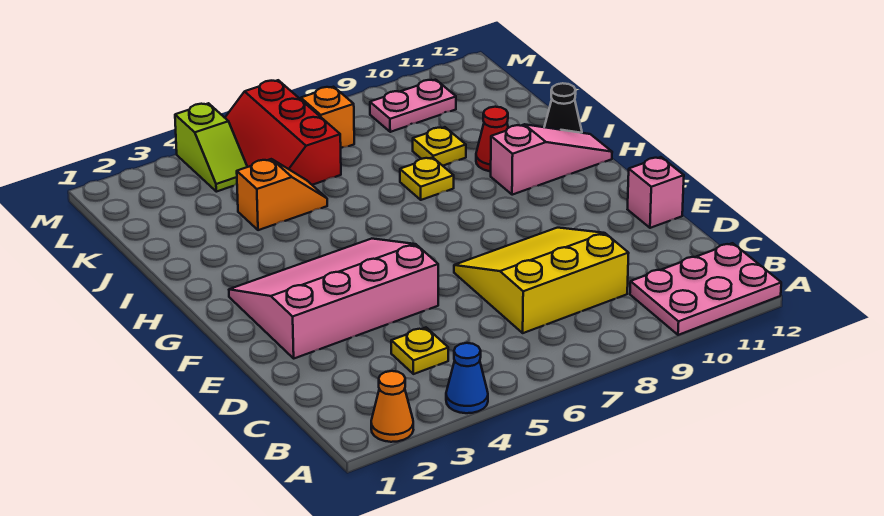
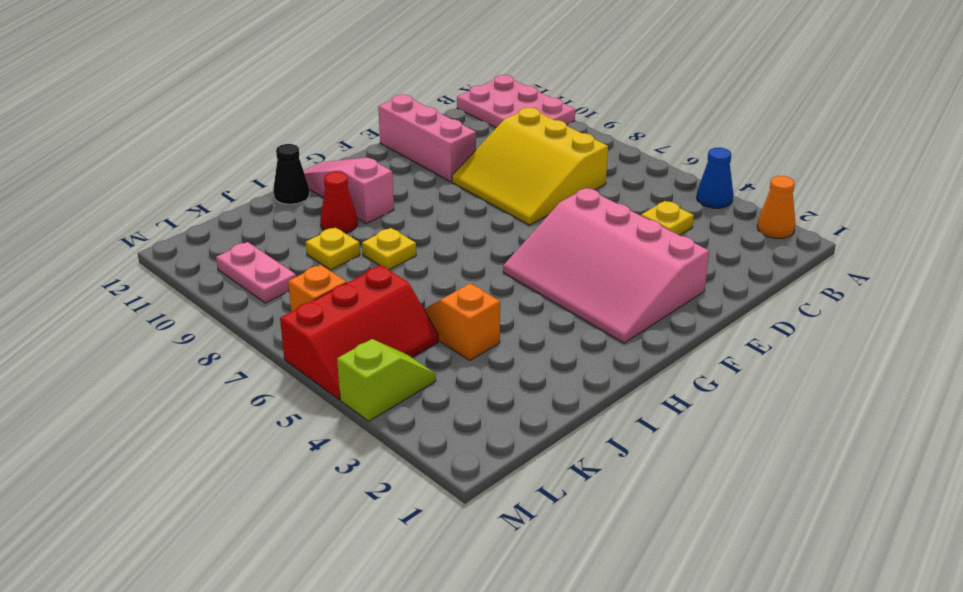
pink brick E12 level 1 -> pink brick E10:E12 level 1

